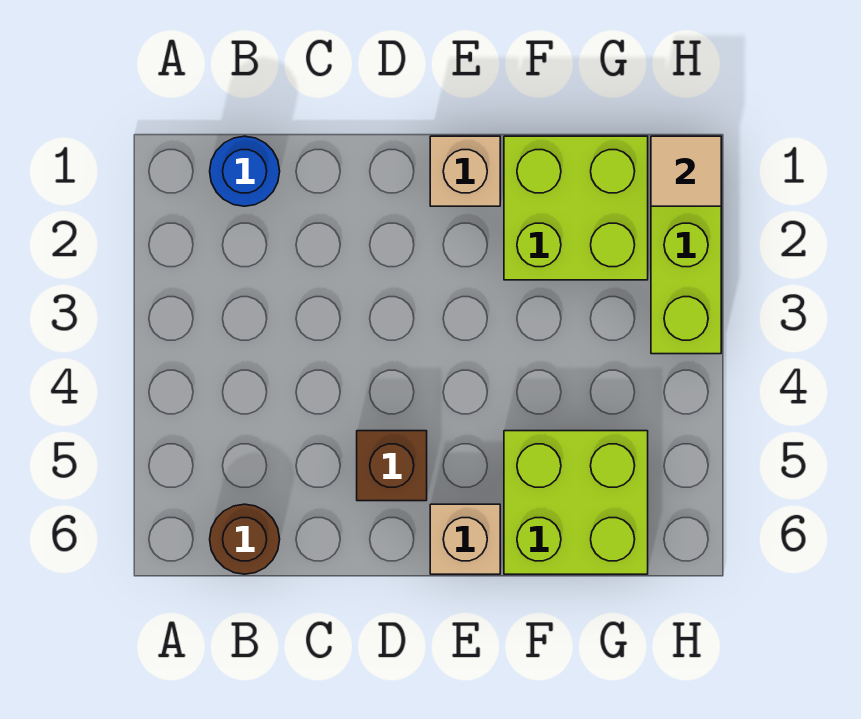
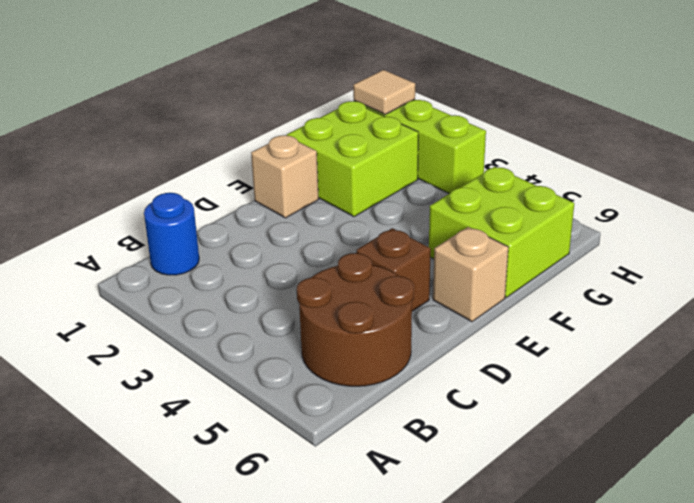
brown round brick B6 level 1 -> brown round brick B5:C6 level 1

